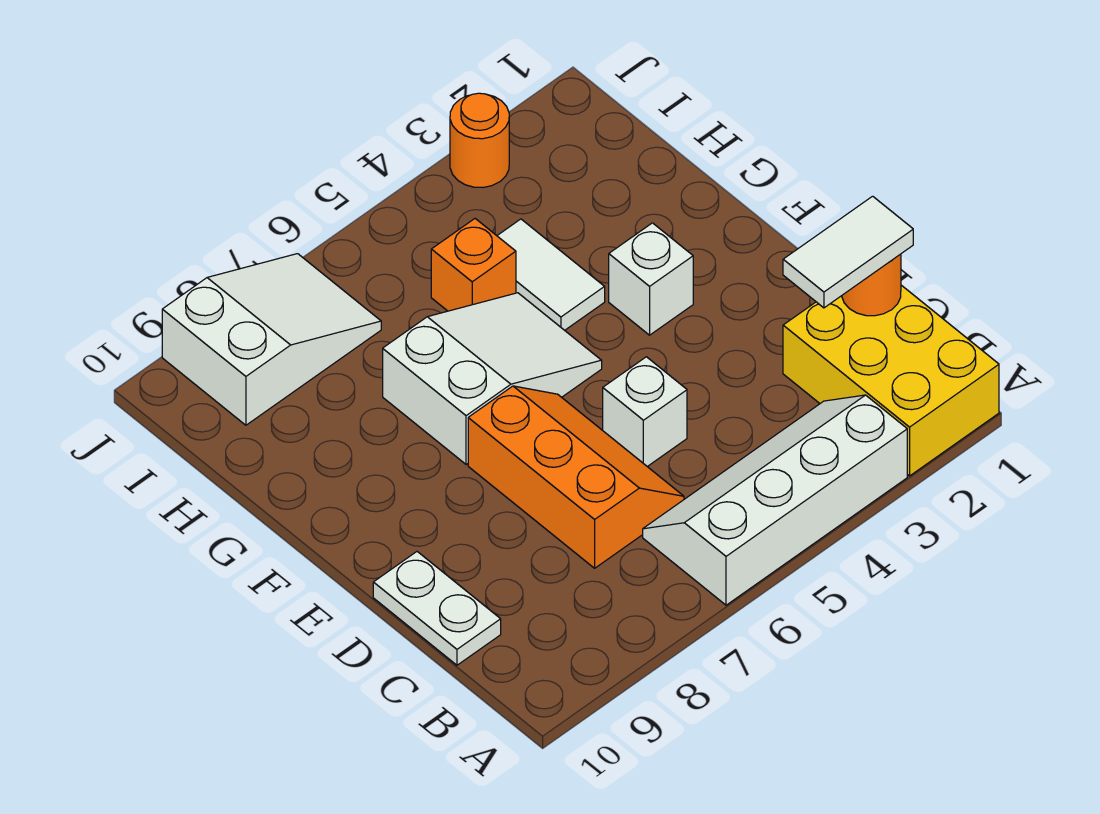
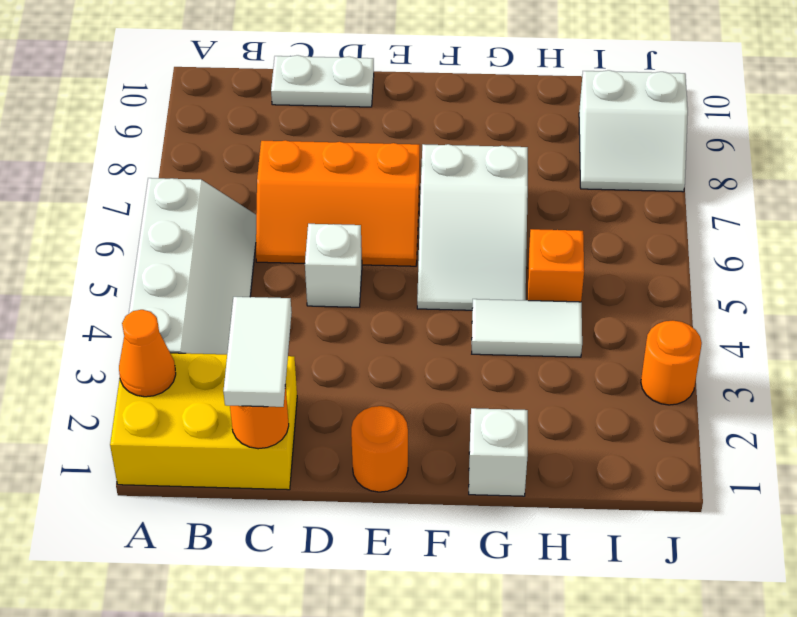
none -> orange cone A2 level 2
none -> orange round brick E1 level 1
white brick F3 level 1 -> white brick G1 level 1
white slope I7:J9 level 1 top 9 -> white slope I8:J9 level 1 top 9

